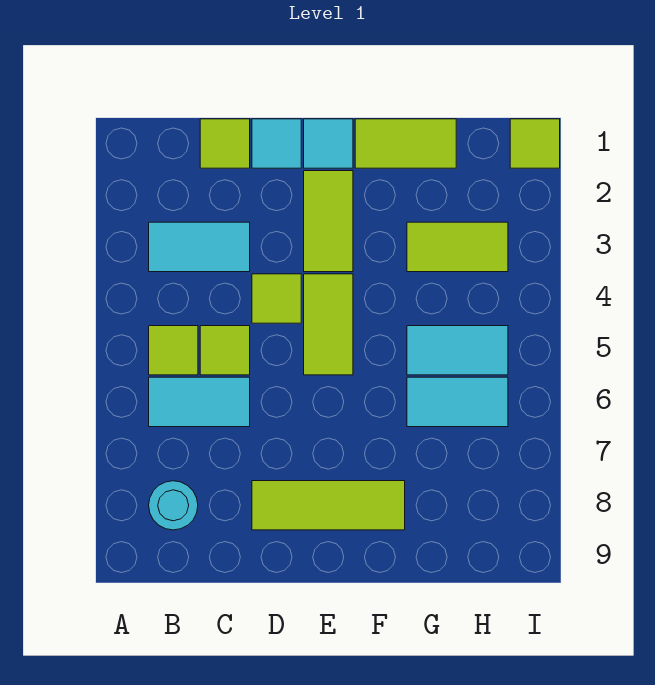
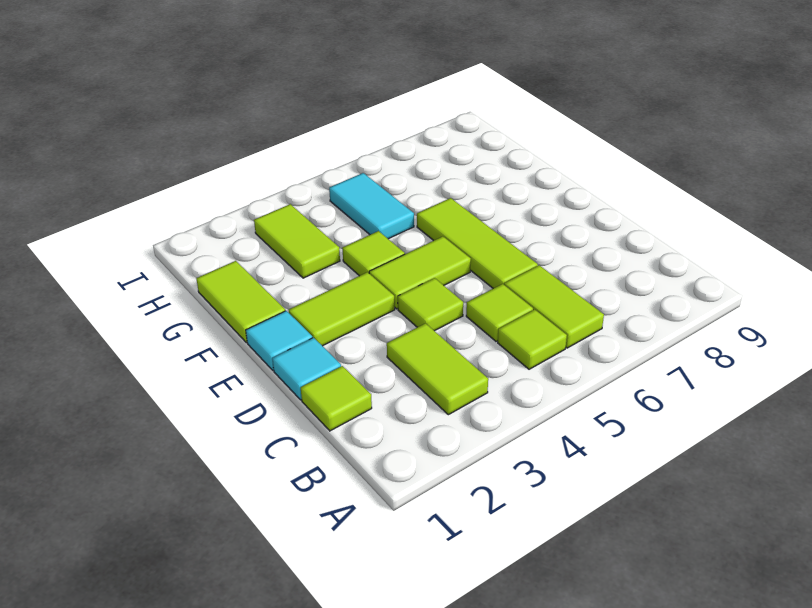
cyan tile B3:C3 level 1 -> lime tile B3:C3 level 1
cyan tile B6:C6 level 1 -> lime tile B6:C6 level 1
cyan round brick B8 level 1 -> none
lime tile D8:F8 level 1 -> lime tile D6:F6 level 1
cyan tile G6:H6 level 1 -> none
lime tile I1 level 1 -> lime tile F4 level 1

